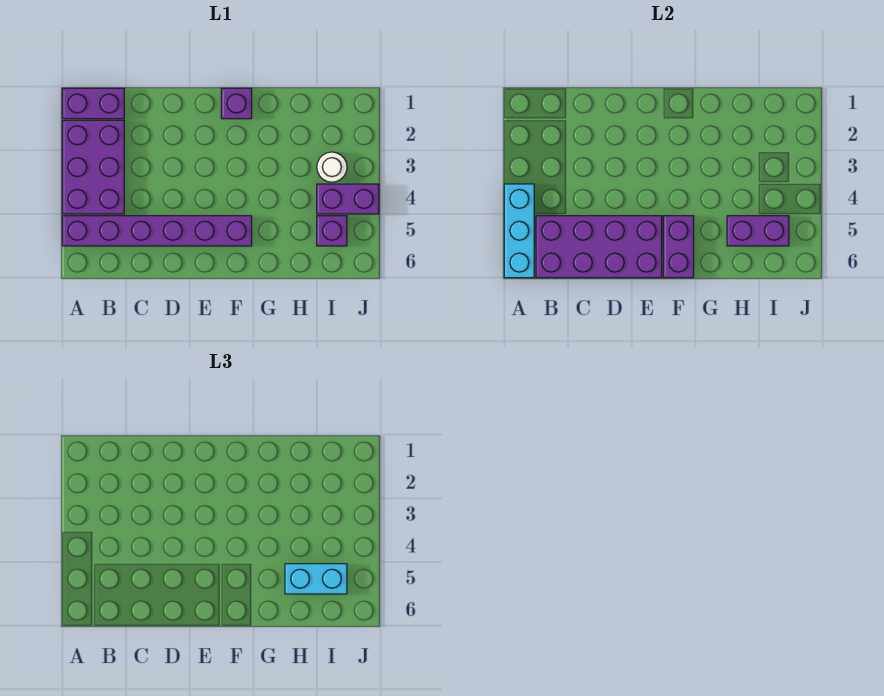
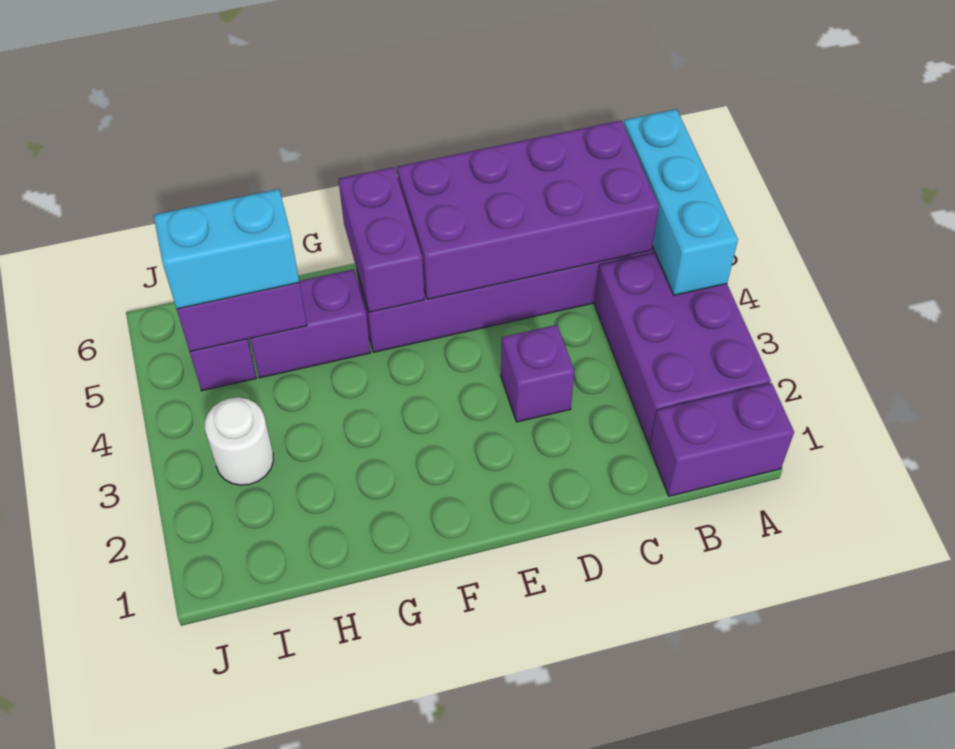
purple brick F1 level 1 -> purple brick D3 level 1
purple brick I4:J4 level 1 -> purple brick G5:H5 level 1

